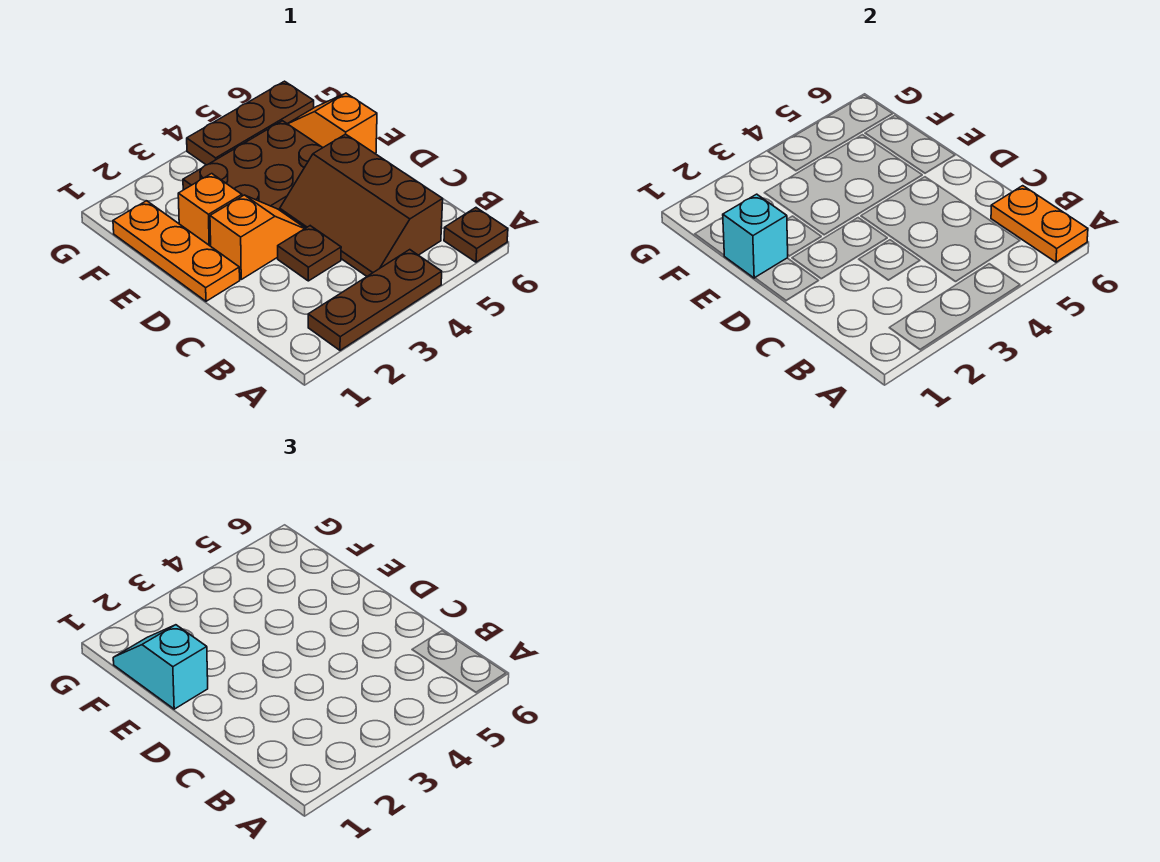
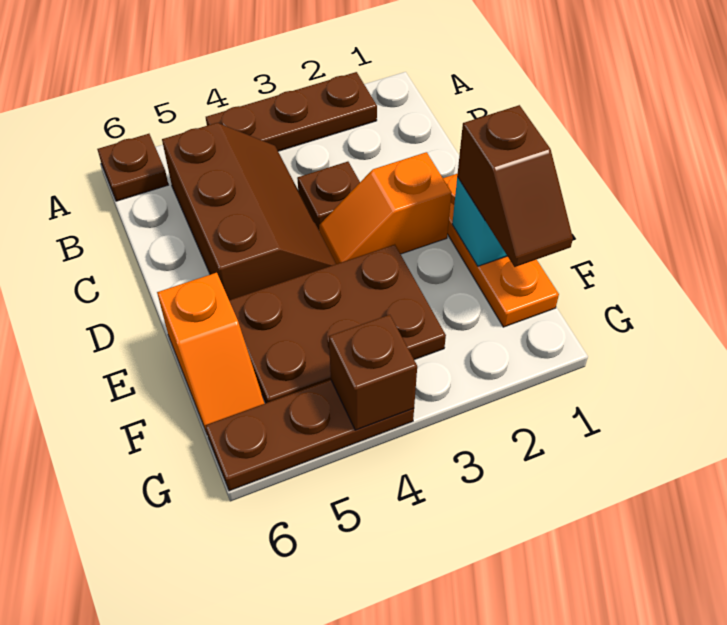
orange plate A6:B6 level 2 -> none
cyan slope E1:F1 level 3 top E -> brown slope E1:F1 level 3 top E
orange brick E2 level 1 -> none
none -> brown brick G4 level 2

